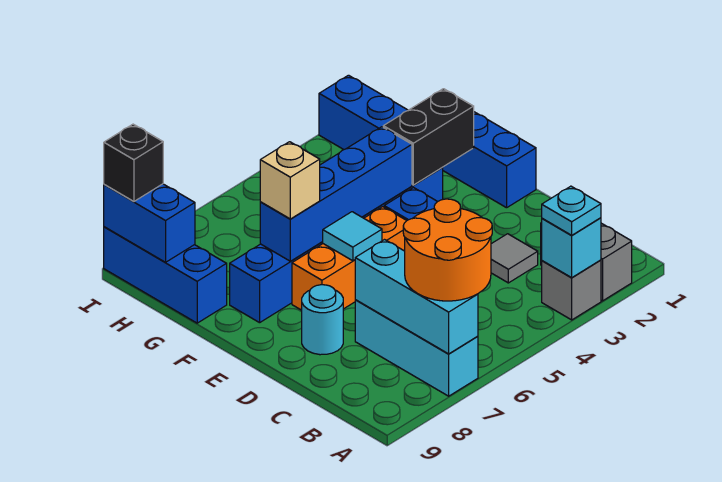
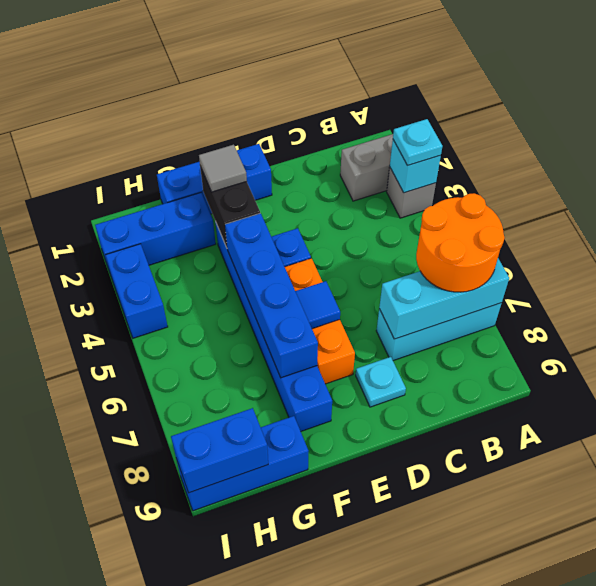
grey tile C3 level 1 -> grey tile F2 level 3
cyan round brick D8 level 1 -> cyan plate D8 level 1
cyan tile E6 level 2 -> blue tile E6 level 2
tan brick F7 level 3 -> none
none -> blue brick I3:I4 level 1
black brick I9 level 3 -> none

